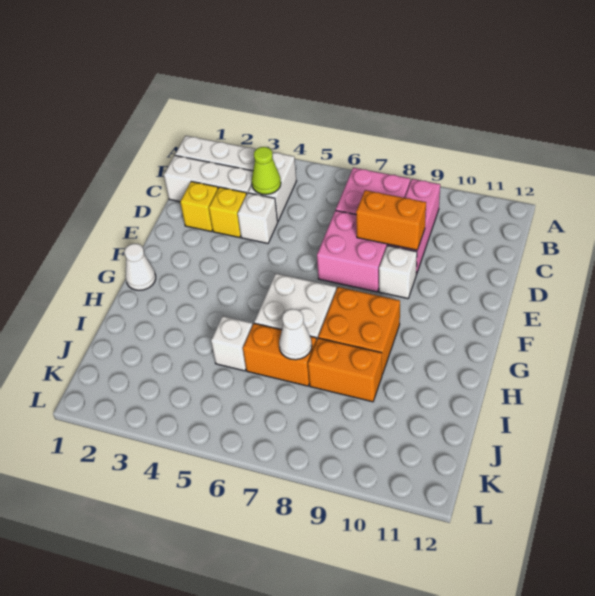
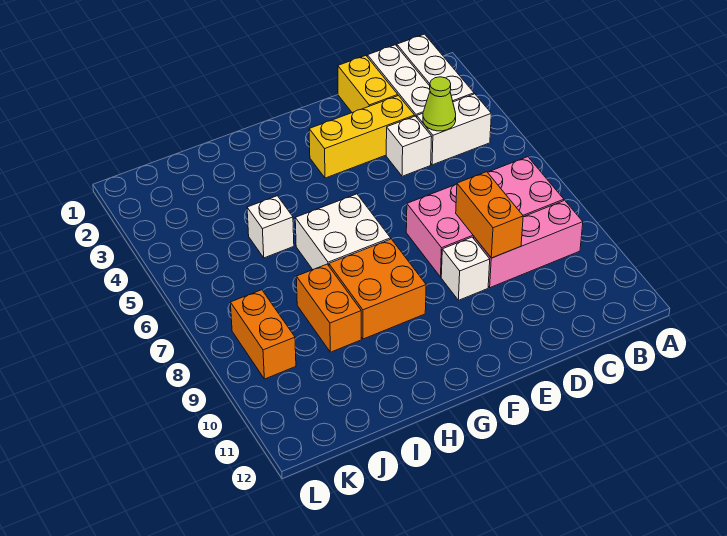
yellow brick D2 level 1 -> yellow brick D1:D2 level 1
yellow brick D3 level 1 -> yellow brick D3:F3 level 1
white cone G1 level 1 -> none
orange brick I6:I7 level 1 -> orange brick K8:K9 level 1
white cone I7 level 2 -> none

